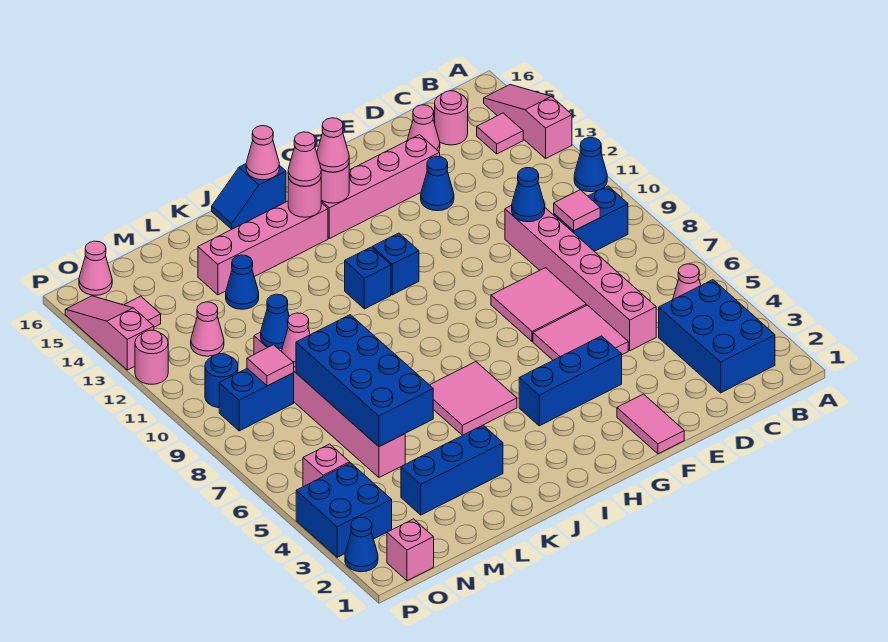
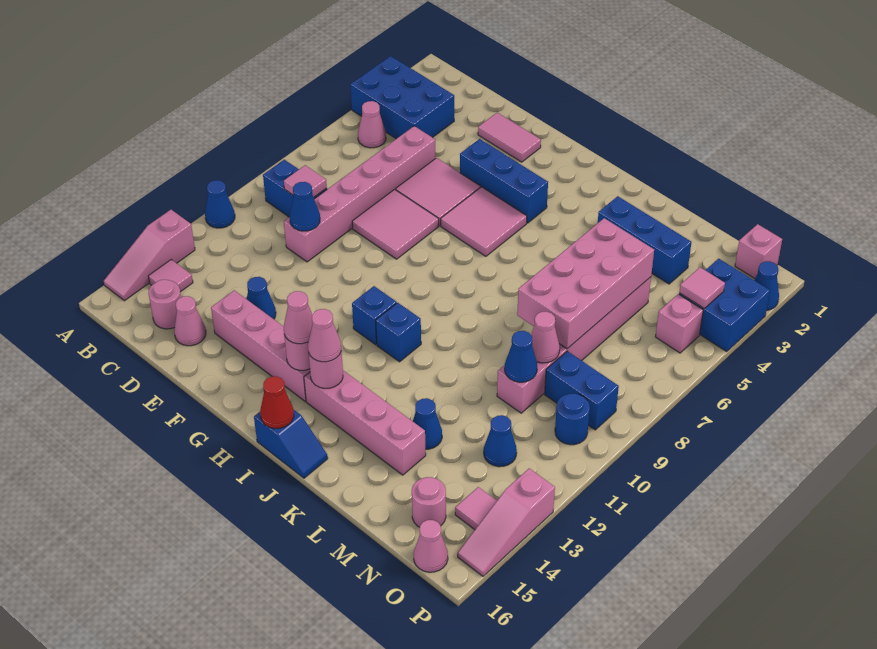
blue brick B2:C4 level 1 -> blue brick A3:C4 level 1
pink tile F1:F2 level 1 -> pink tile E2:F2 level 1
pink tile I5:J6 level 1 -> pink tile G5:H6 level 1
pink cone I16 level 2 -> red cone I16 level 2
blue brick L5:M8 level 2 -> pink brick L5:M8 level 2
pink tile N9 level 2 -> pink tile O4 level 2
pink cone N12 level 1 -> blue cone N12 level 1
pink round brick P12 level 1 -> pink round brick N15 level 1

